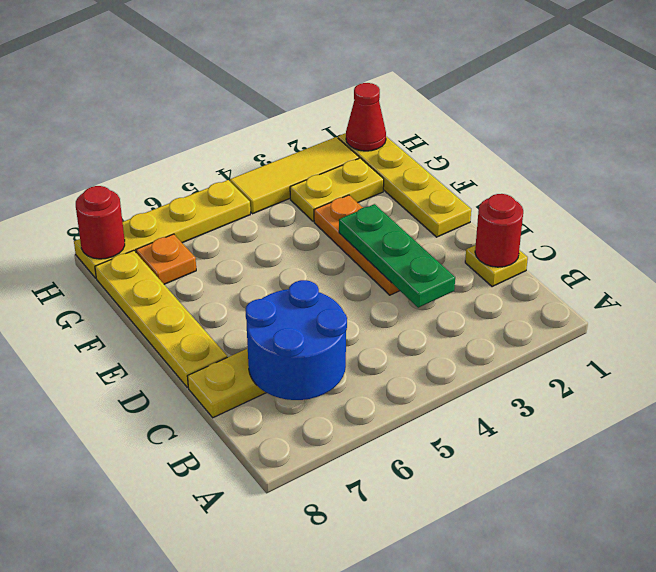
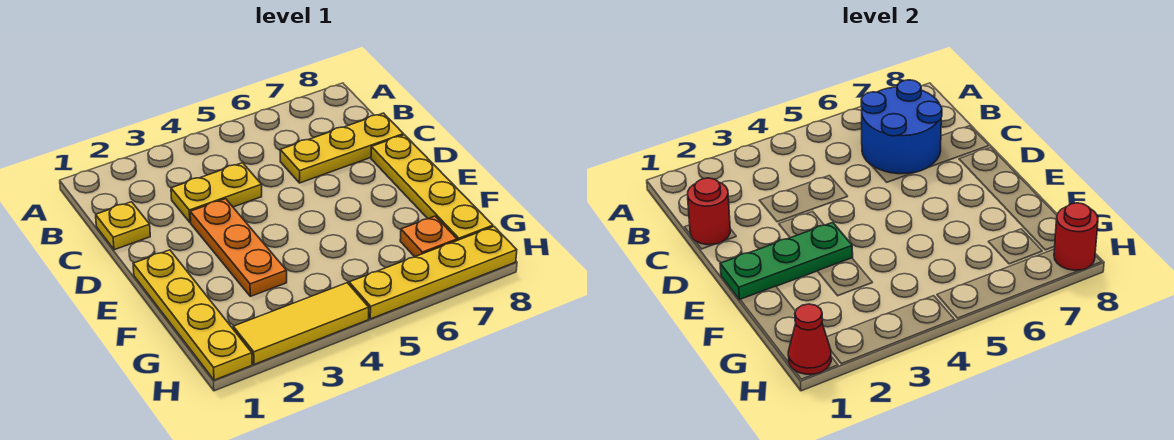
green plate C3:E3 level 2 -> green plate E1:E3 level 2
yellow plate G2:G3 level 1 -> yellow plate C3:C4 level 1

